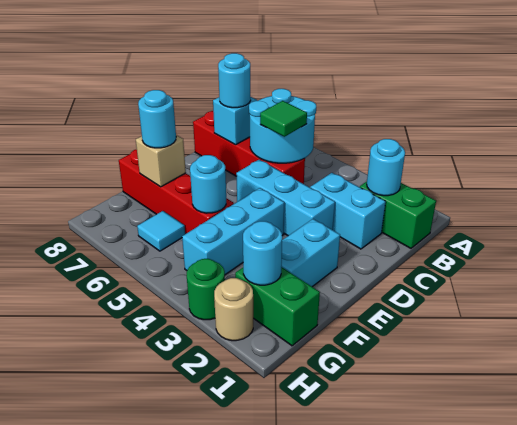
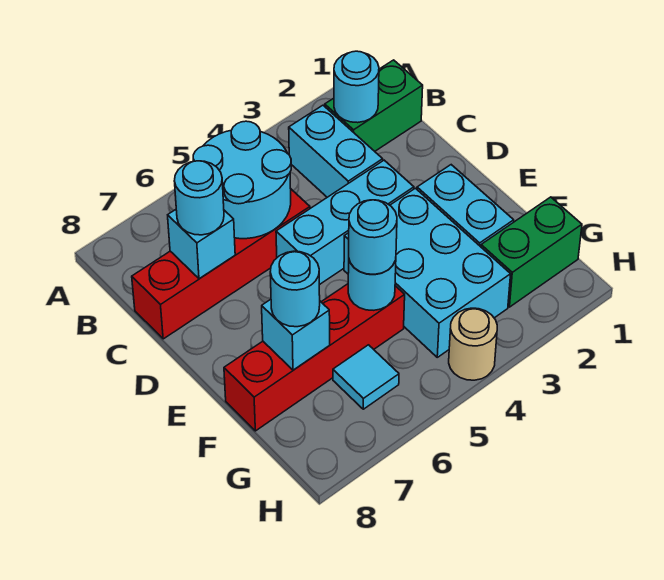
cyan brick C2:C3 level 1 -> cyan brick B3:C3 level 1
green tile C5 level 3 -> none
cyan brick E4:G4 level 1 -> cyan brick E3:G4 level 1
tan brick F7 level 2 -> cyan brick F7 level 2
cyan round brick G2 level 2 -> cyan round brick F5 level 3
tan round brick H2 level 1 -> tan round brick H4 level 1
green round brick H3 level 1 -> none

